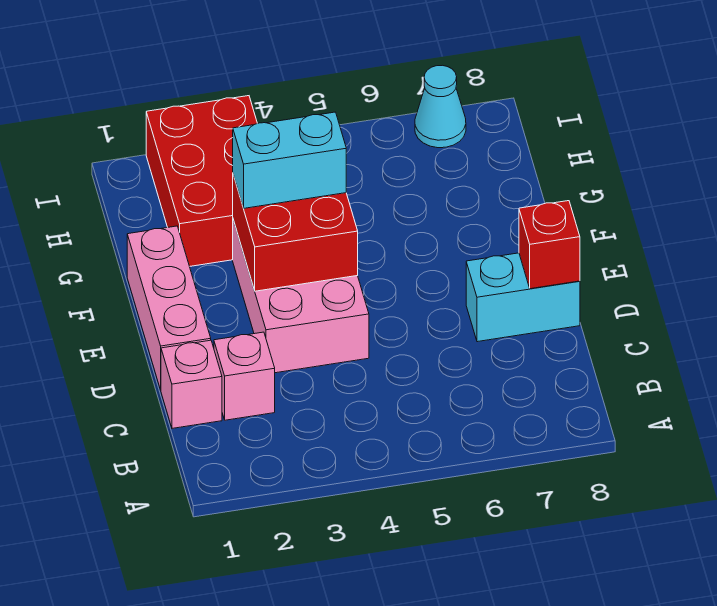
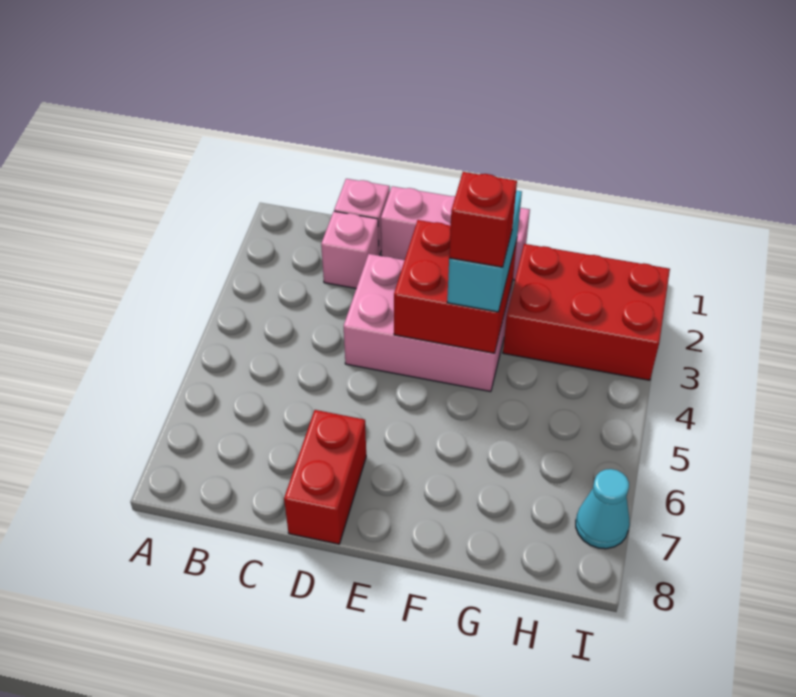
cyan brick D7:D8 level 1 -> red brick D7:D8 level 1
red brick D8 level 2 -> red brick F4 level 4

